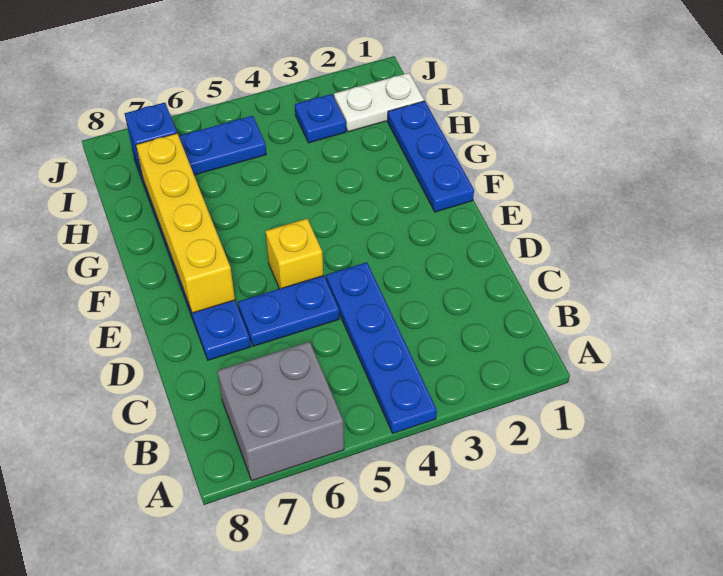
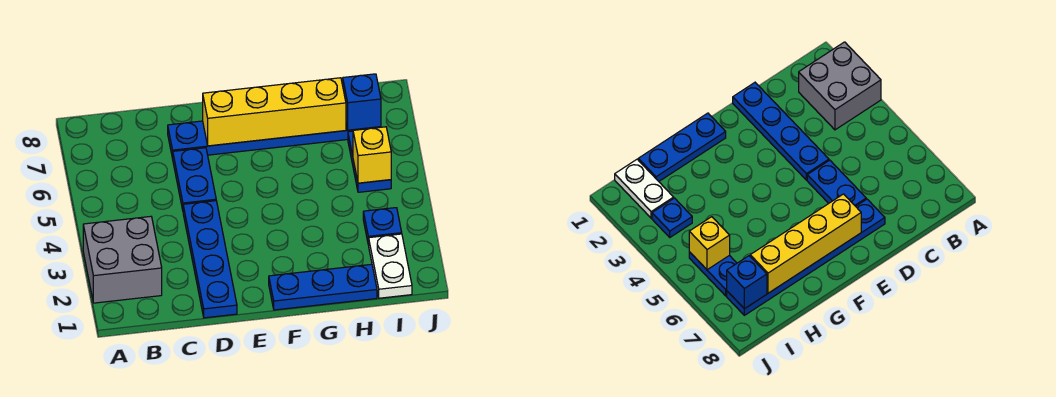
blue plate A4:D4 level 1 -> blue plate D1:D4 level 1
grey brick A6:B7 level 1 -> grey brick A2:B3 level 1
yellow brick E5 level 1 -> yellow brick I5 level 2

